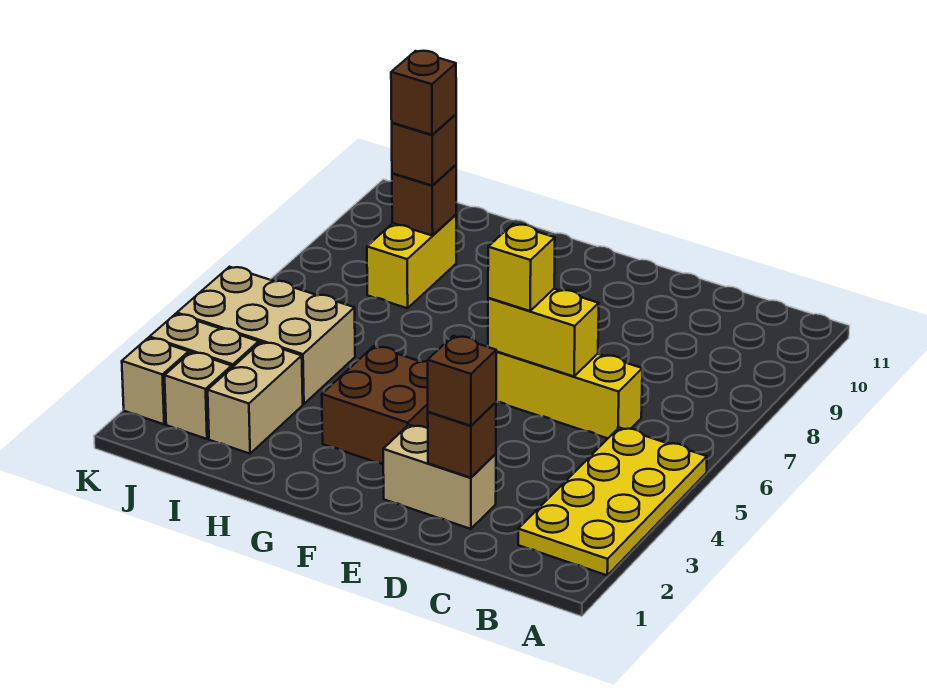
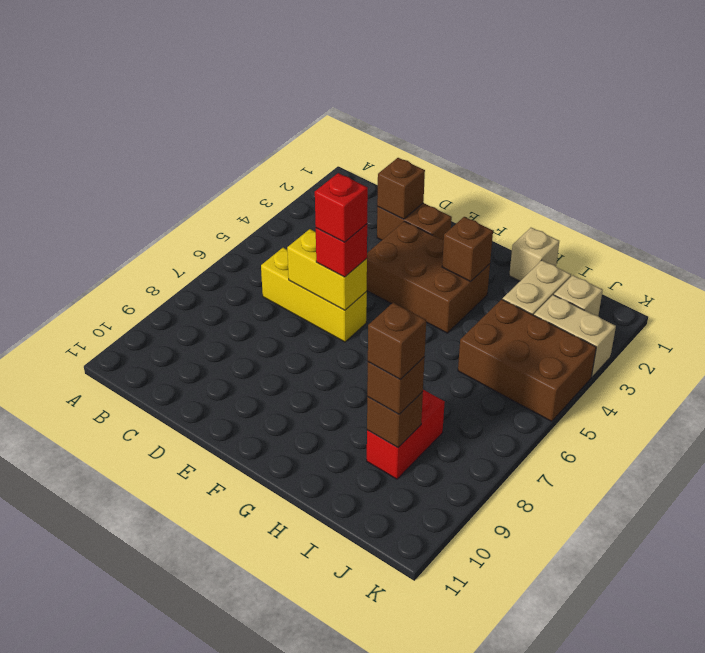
yellow plate A2:B5 level 1 -> none
tan brick D2:E2 level 1 -> brown brick D2:E2 level 1
brown brick D2 level 3 -> brown brick G3 level 2
yellow brick E6 level 3 -> red brick E6 level 3
none -> red brick E6 level 4
brown brick F3:G4 level 1 -> brown brick E3:G4 level 1
tan brick I4:K5 level 1 -> brown brick I4:K5 level 1
yellow brick I8:I9 level 1 -> red brick I8:I9 level 1
tan brick K2 level 1 -> tan brick H1 level 1

